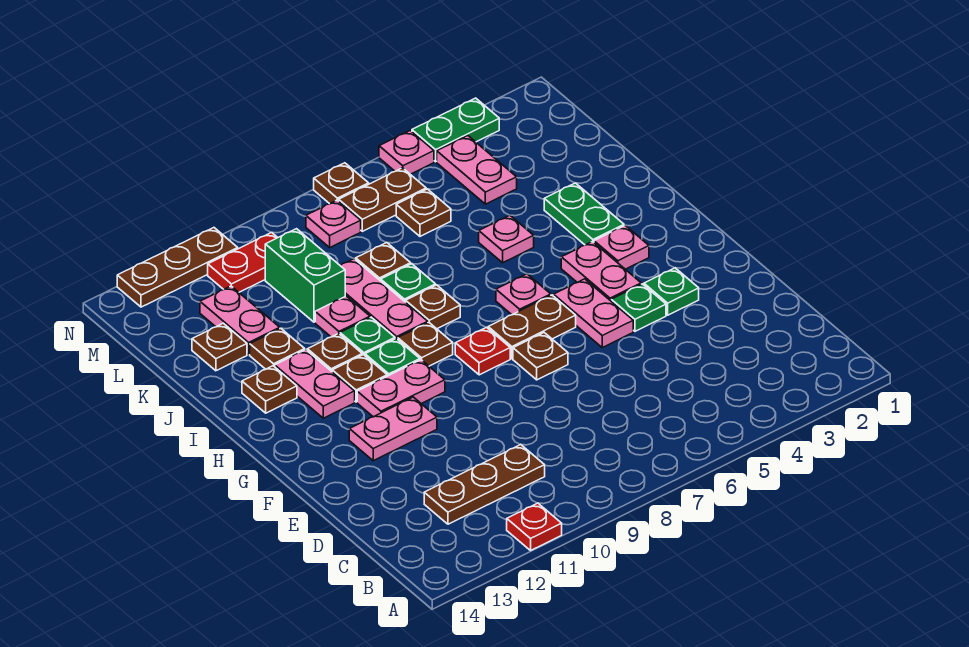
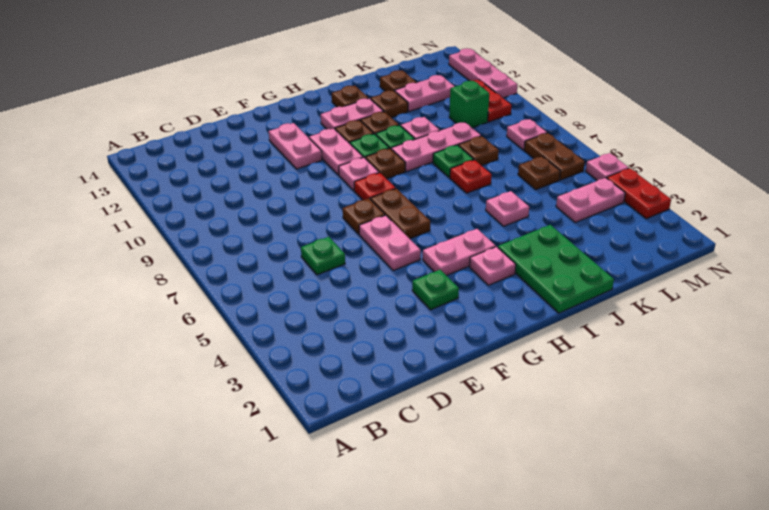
red plate A11 level 1 -> red plate J7 level 1
brown plate C10:C12 level 1 -> none
green plate F4 level 1 -> green plate D6 level 1
pink plate F5:G5 level 1 -> pink plate F5:F6 level 1
pink plate H6 level 1 -> pink plate G9 level 1
green plate I3:J3 level 1 -> green plate I1:J3 level 1
brown plate I8 level 1 -> none
green brick K10:L10 level 1 -> green brick L10 level 1
green plate N3:N4 level 1 -> red plate N3:N4 level 1
brown plate N7 level 1 -> none
brown plate N11:N13 level 1 -> pink plate N11:N13 level 1

